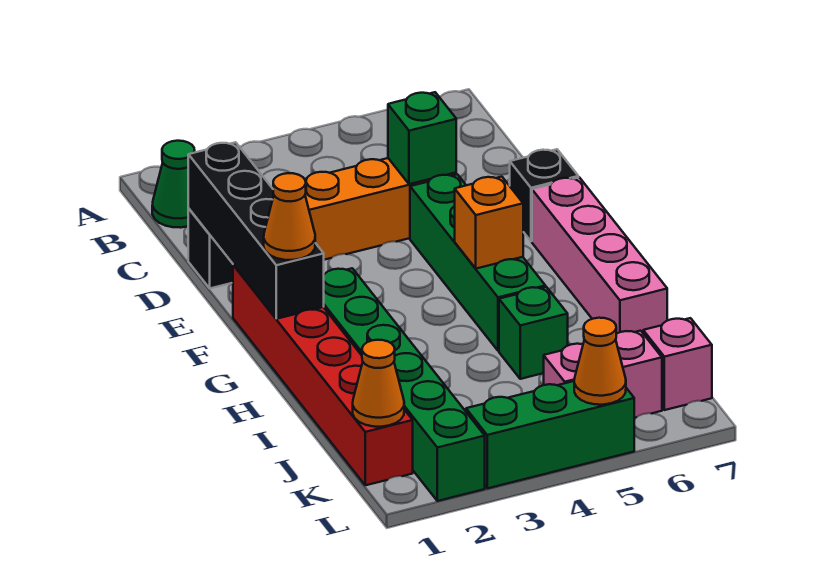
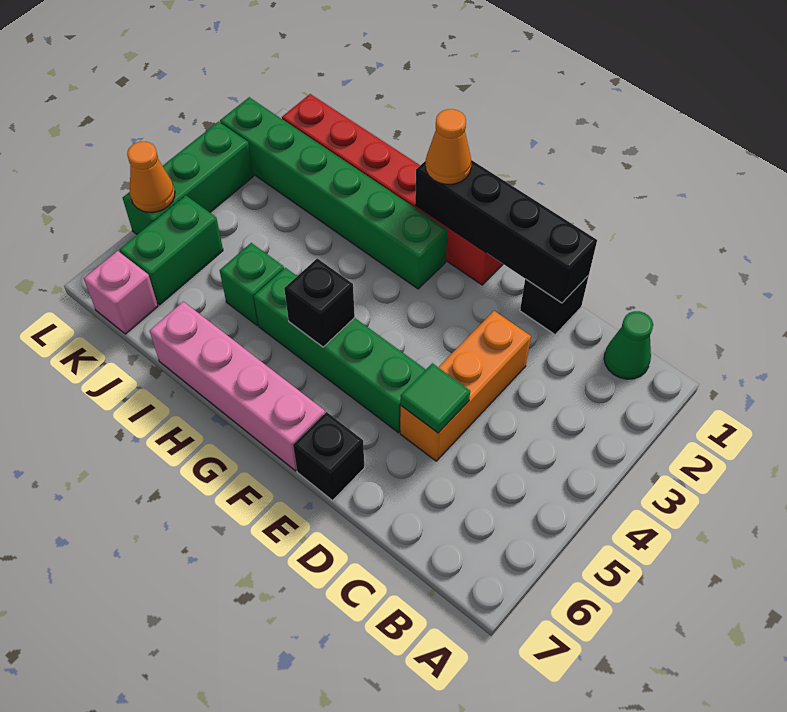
green brick D5 level 2 -> green tile D5 level 2
orange brick G5 level 2 -> black brick G5 level 2
orange cone K1 level 2 -> none
pink brick K5:K6 level 1 -> green brick K5:K6 level 1

